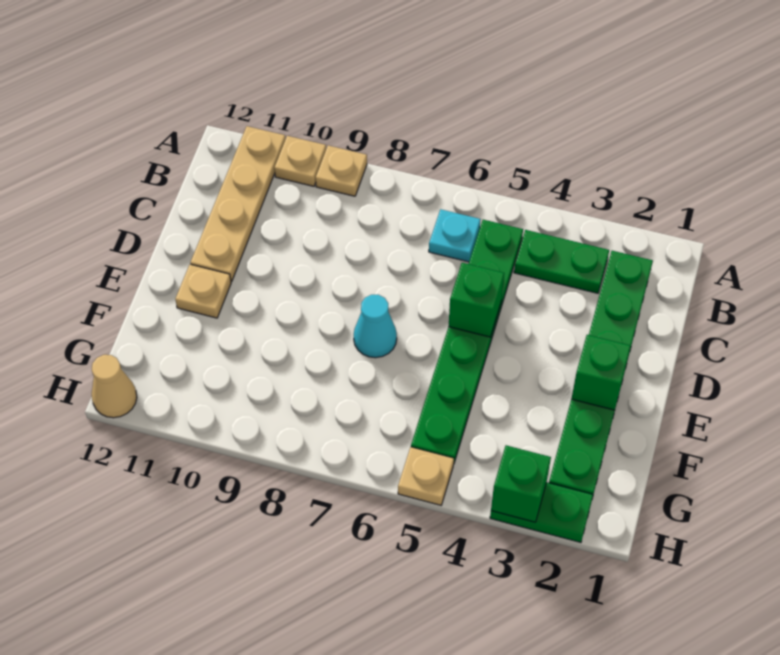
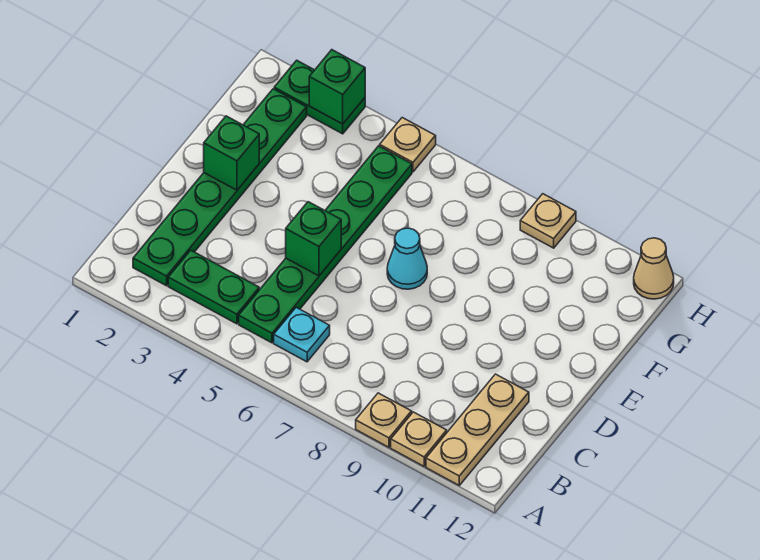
tan plate A11:D11 level 1 -> tan plate A11:C11 level 1
tan plate E11 level 1 -> tan plate H9 level 1

